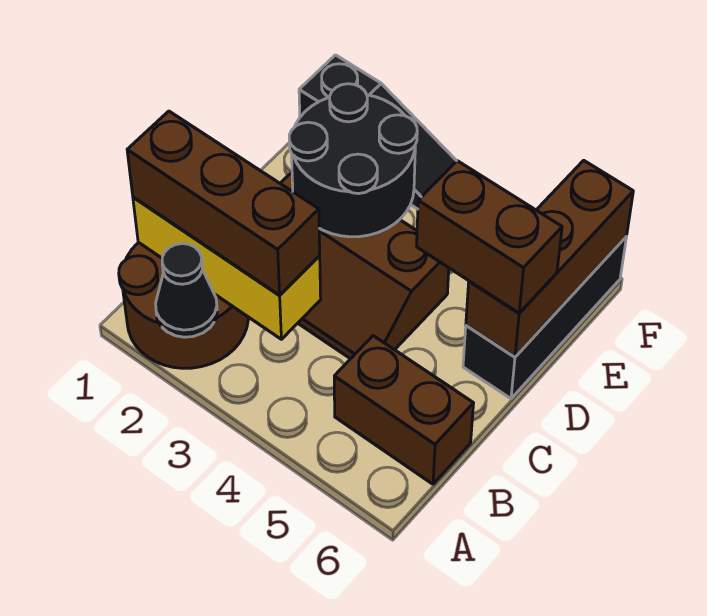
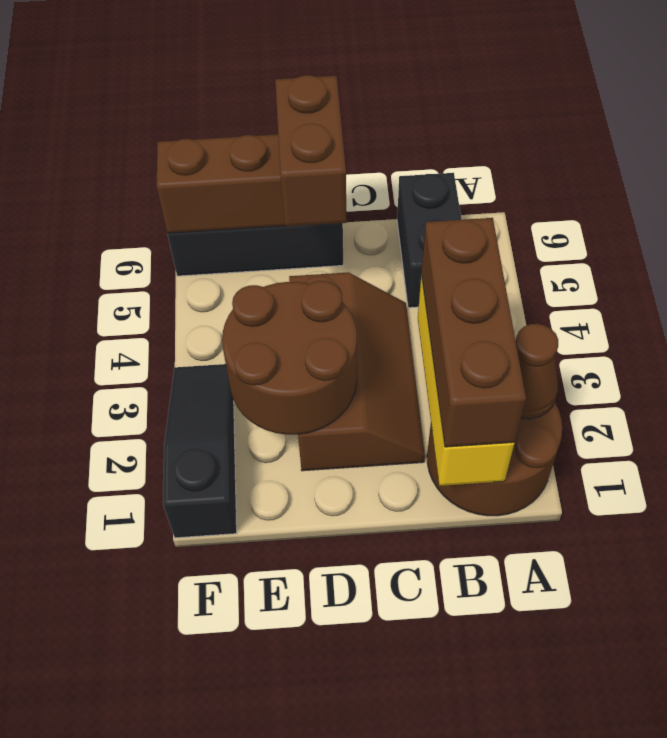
black cone A2 level 2 -> brown cone A2 level 2
brown brick B5:B6 level 1 -> black brick B5:B6 level 1
black round brick D2:E3 level 2 -> brown round brick D2:E3 level 2

